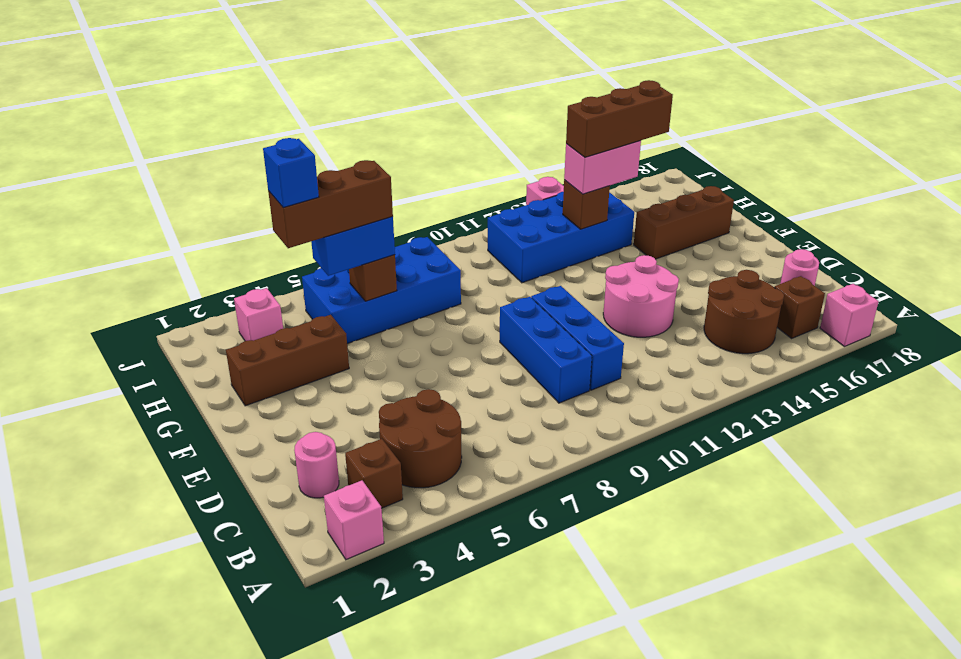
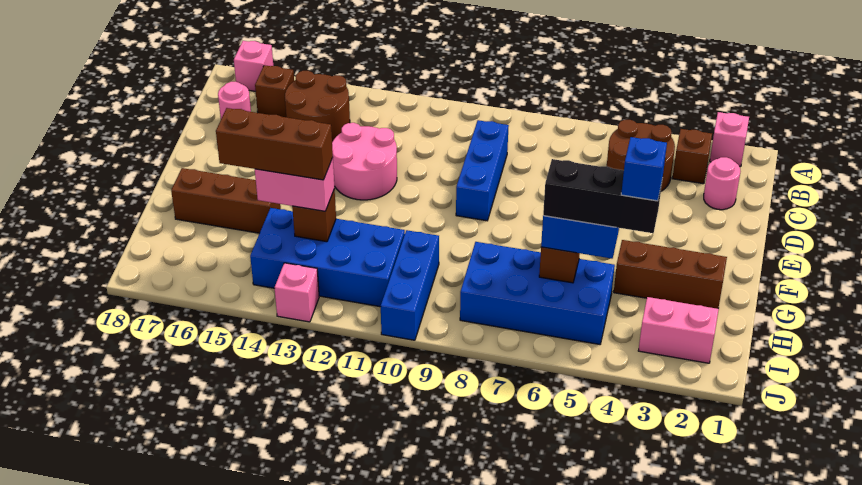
blue brick C10:E10 level 1 -> blue brick H10:J10 level 1
brown brick H4:H6 level 4 -> black brick H4:H6 level 4
pink brick I3 level 1 -> pink brick I2:I3 level 1

